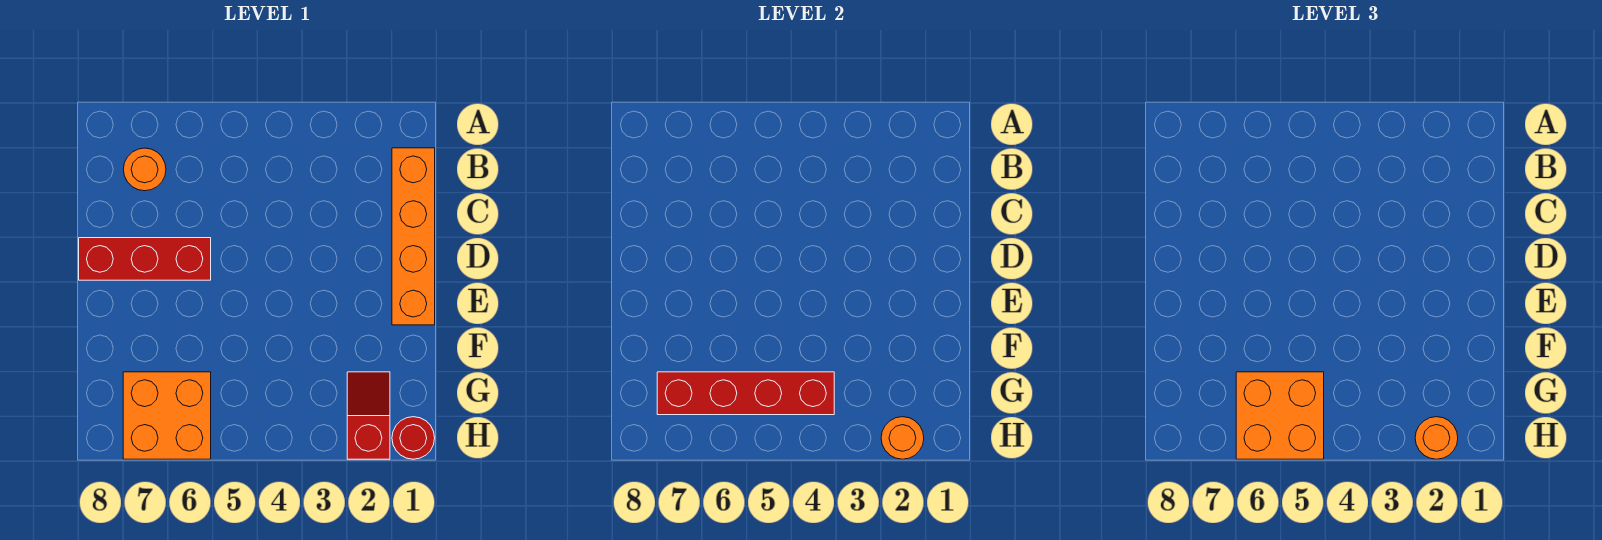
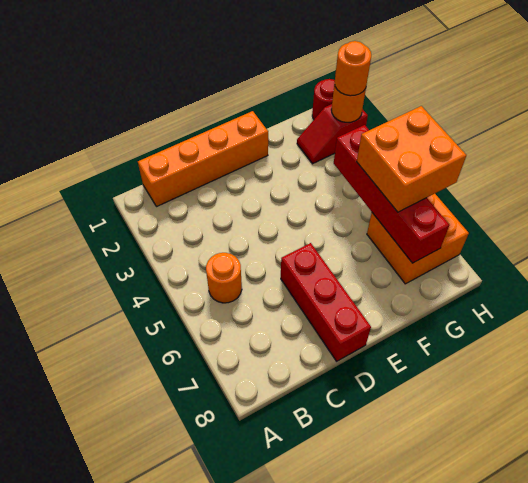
orange round brick B7 level 1 -> orange round brick B5 level 1

